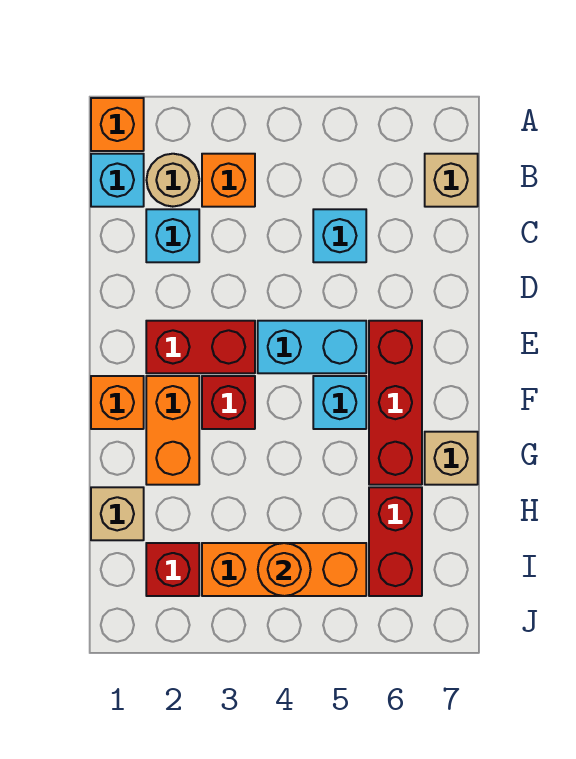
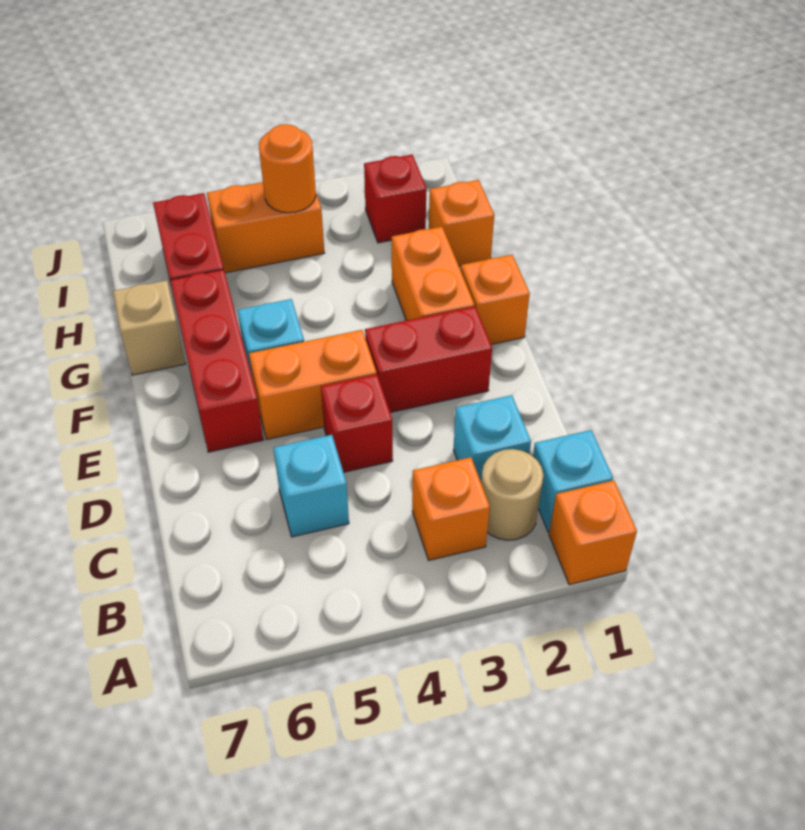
tan brick B7 level 1 -> none
cyan brick E4:E5 level 1 -> orange brick E4:E5 level 1
red brick F3 level 1 -> red brick D4 level 1
tan brick H1 level 1 -> orange brick H1 level 1
orange brick I3:I5 level 1 -> orange brick I4:I5 level 1

